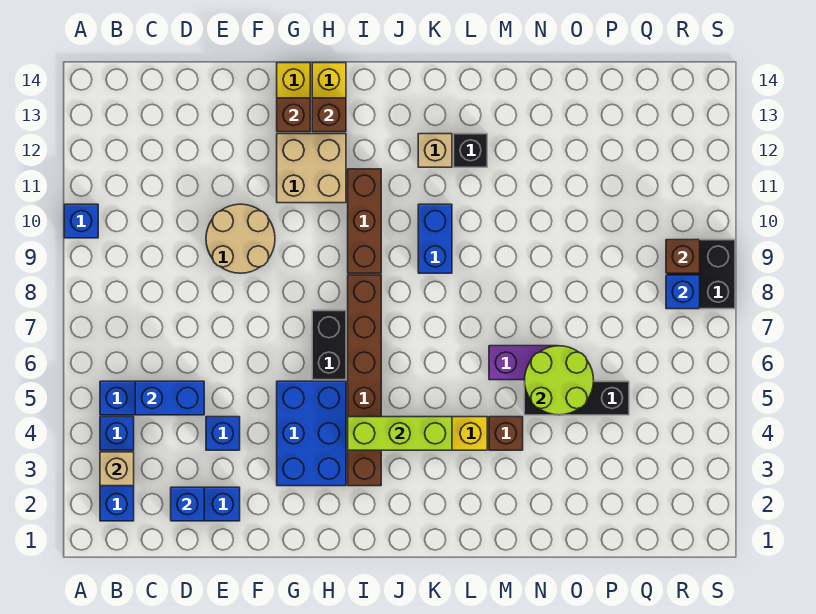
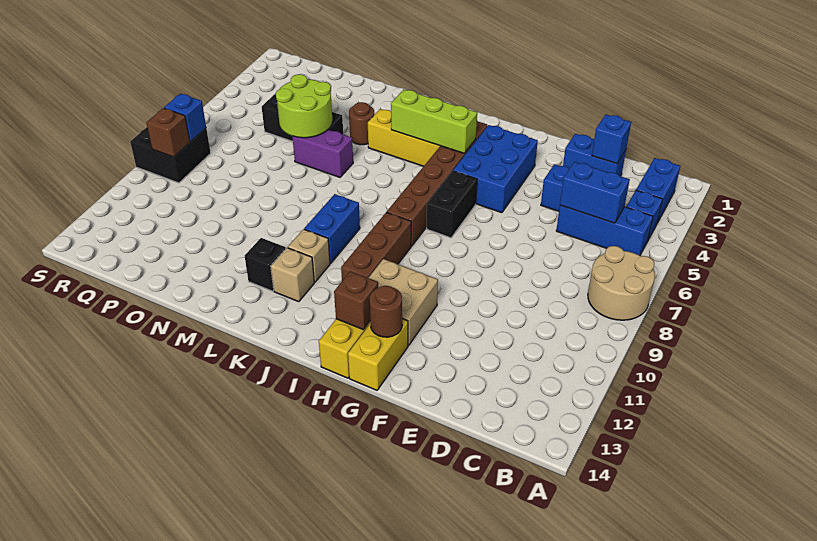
blue brick A10 level 1 -> none
tan brick B3 level 2 -> tan brick K11 level 1
tan round brick E9:F10 level 1 -> tan round brick A7:B8 level 1
brown brick G13 level 2 -> brown round brick G13 level 2
brown brick M4 level 1 -> brown round brick M4 level 1

